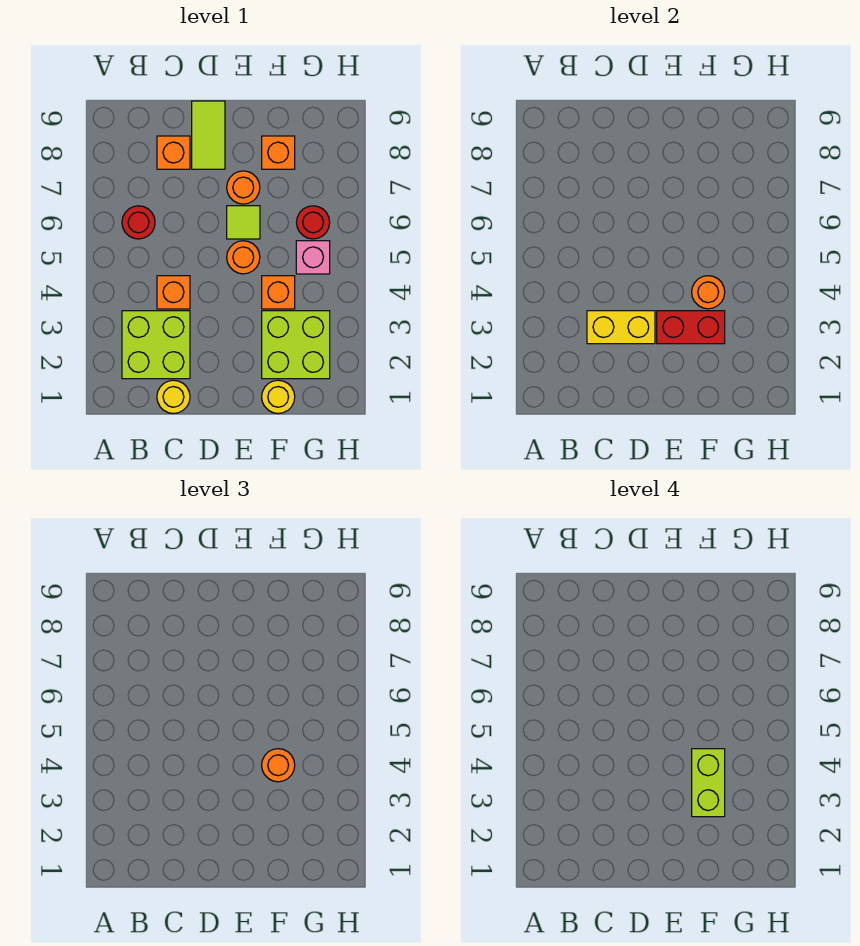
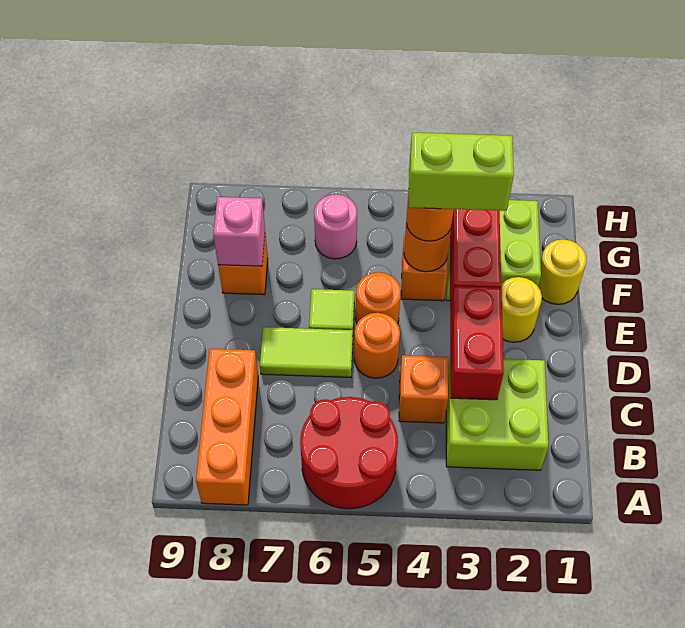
red round brick B6 level 1 -> red round brick A5:B6 level 1
yellow round brick C1 level 1 -> yellow round brick E2 level 1
yellow brick C3:D3 level 2 -> red brick C3:D3 level 2
orange brick C8 level 1 -> orange brick A8:C8 level 1
lime tile D8:D9 level 1 -> lime tile D6:D7 level 1
orange round brick E7 level 1 -> orange round brick D5 level 1
pink brick G5 level 1 -> pink brick F8 level 2
red round brick G6 level 1 -> pink round brick G6 level 1

